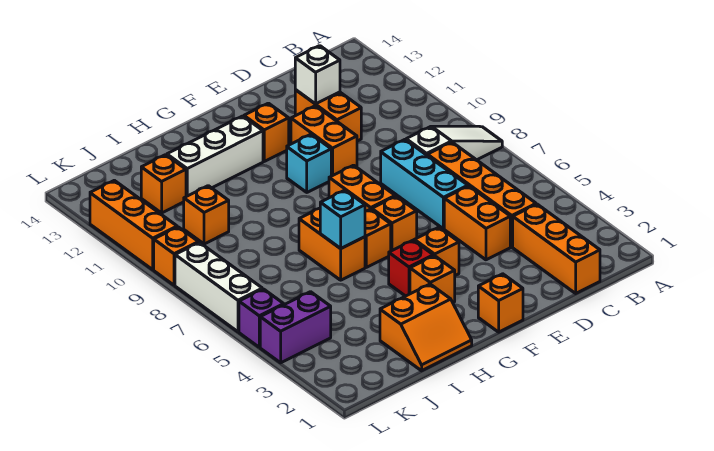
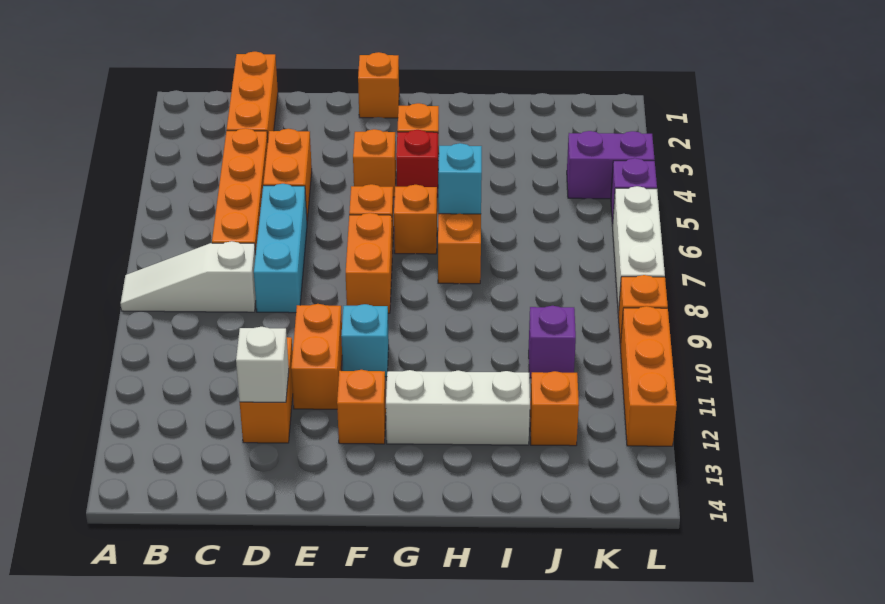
orange slope H1:I2 level 1 top 2 -> none
orange brick J10 level 1 -> purple brick J10 level 1

